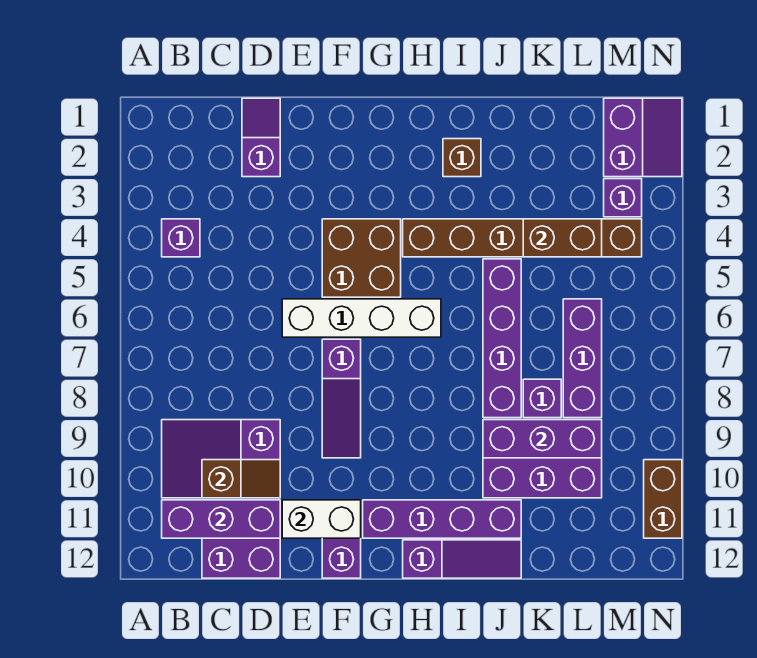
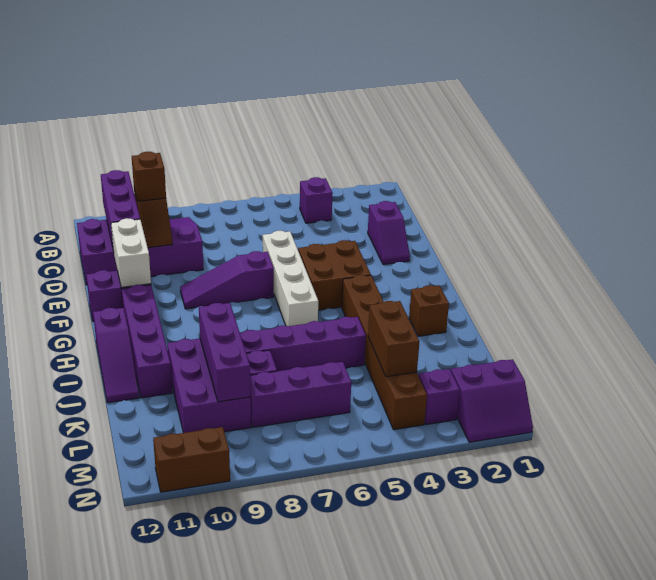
none -> brown brick C10 level 3
purple slope D1:D2 level 1 top 2 -> purple slope D2:E2 level 1 top D

